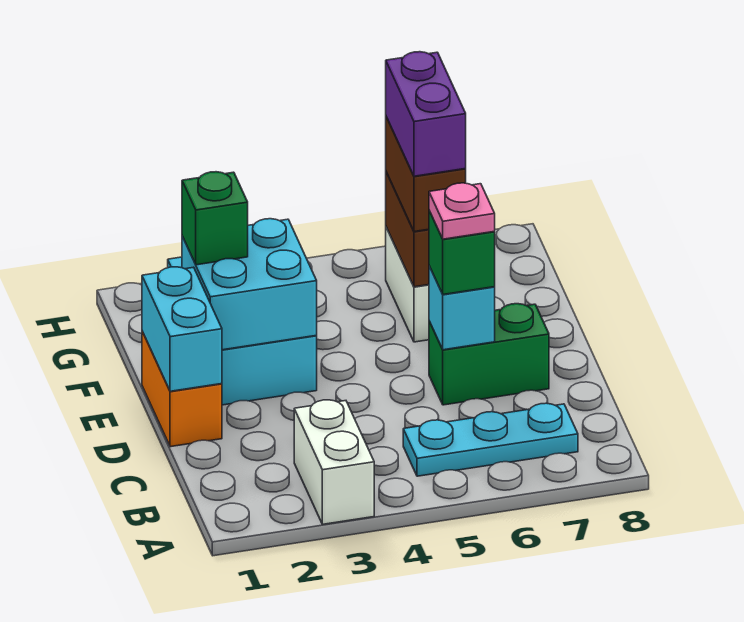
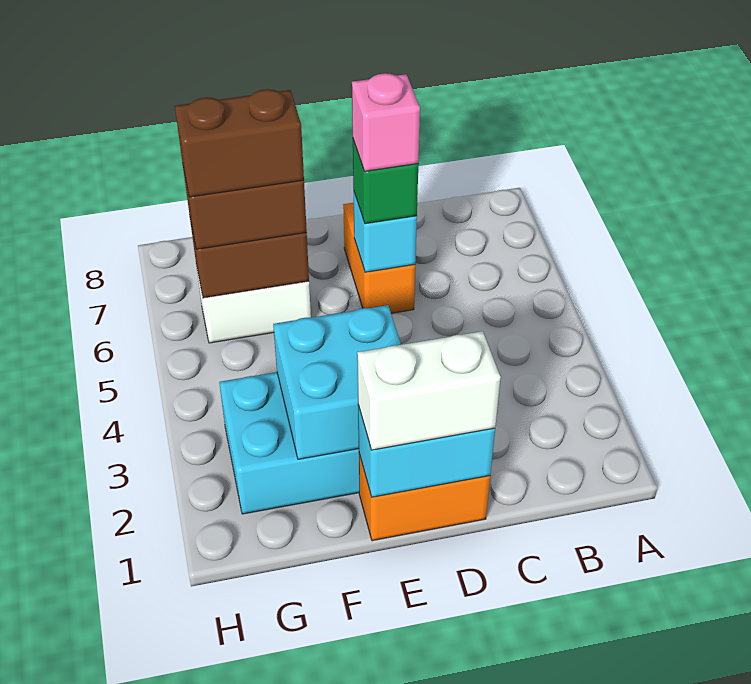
white brick A3:B3 level 1 -> white brick D1:E1 level 3
cyan plate B5:B7 level 1 -> none
green brick D6:D7 level 1 -> orange brick D6:D7 level 1
pink plate D6 level 4 -> pink brick D6 level 4
green brick F2 level 3 -> none
purple brick F6:G6 level 4 -> brown brick F6:G6 level 4

